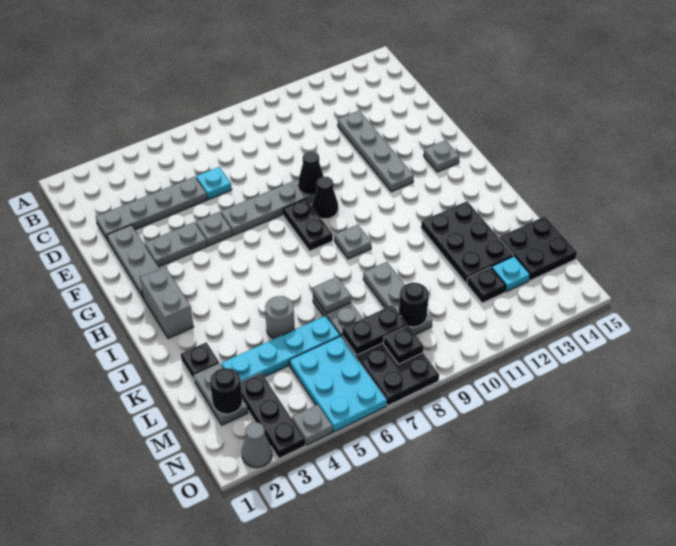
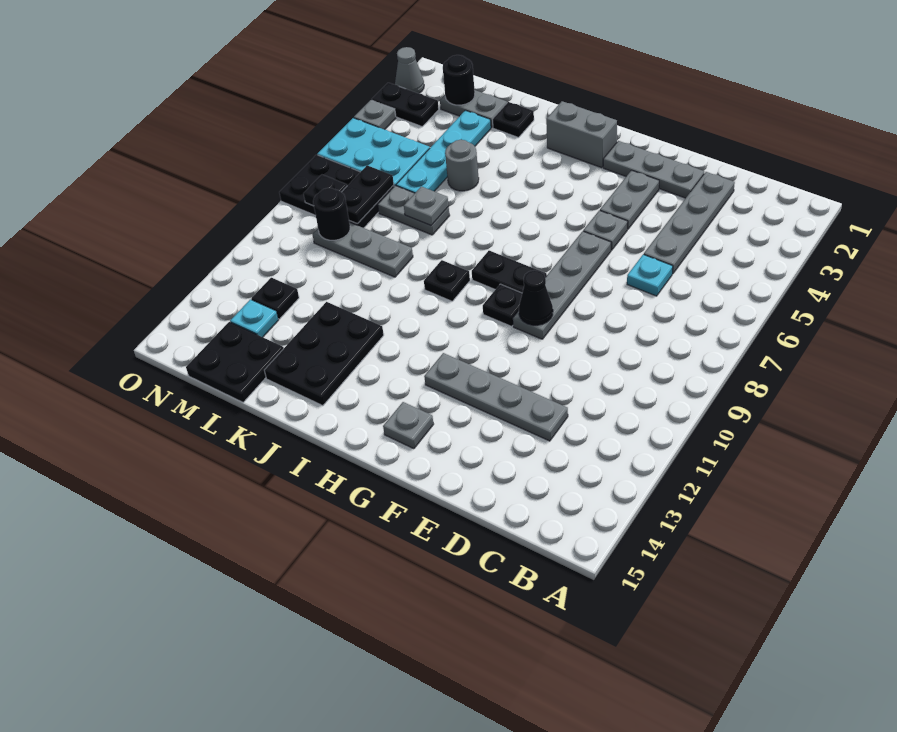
black cone G9 level 1 -> black plate G9 level 1
grey plate I9 level 1 -> black plate I9 level 1
black plate J12:L13 level 1 -> black plate J12:K14 level 1
black plate M3:O3 level 1 -> black plate N3:O3 level 1

